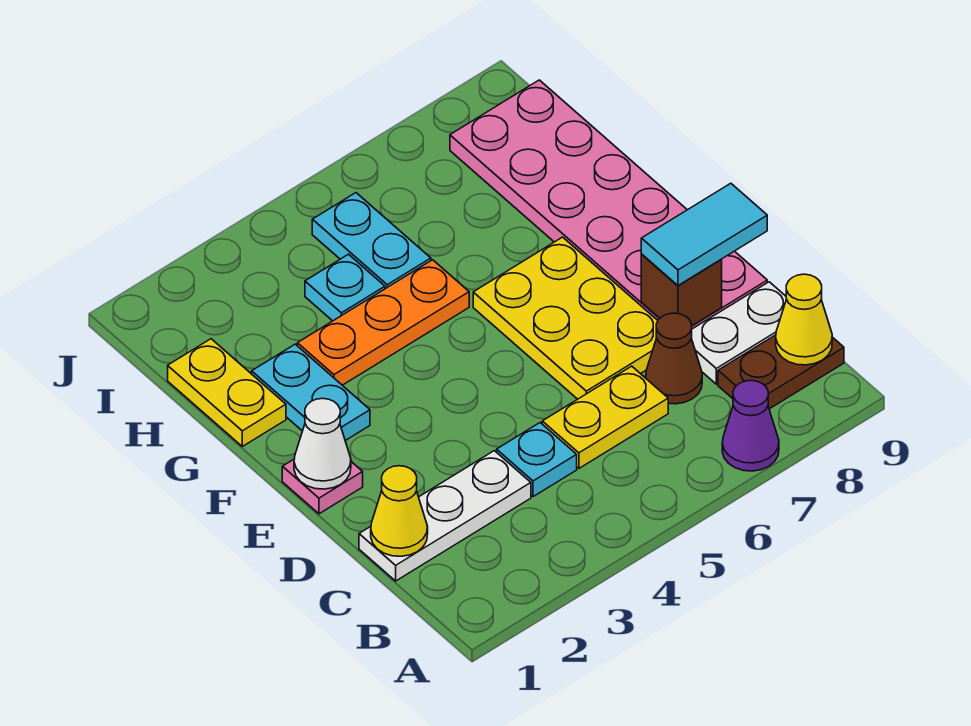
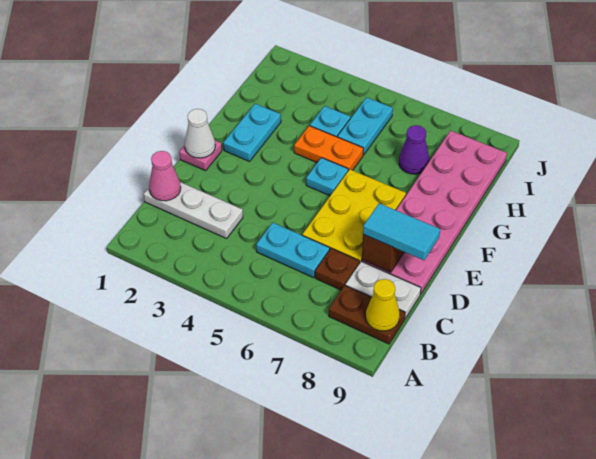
purple cone A7 level 1 -> purple cone H7 level 1
yellow cone C1 level 2 -> pink cone C1 level 2
cyan plate C4 level 1 -> cyan plate F5 level 1
yellow plate C5:C6 level 1 -> cyan plate C5:C6 level 1
brown cone C7 level 1 -> brown plate C7 level 1
yellow plate G1:H1 level 1 -> none
orange plate G3:G5 level 1 -> orange plate G4:G5 level 1

